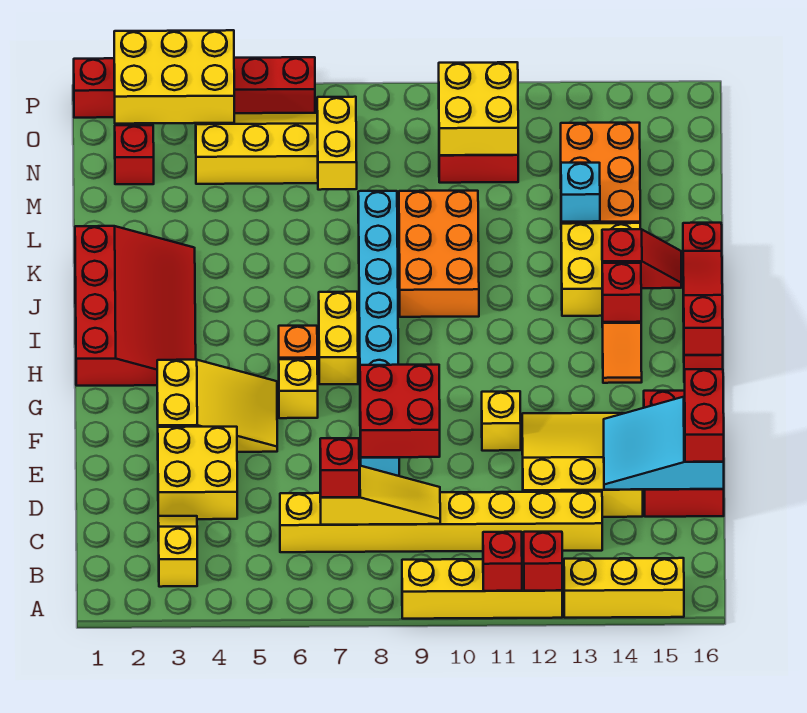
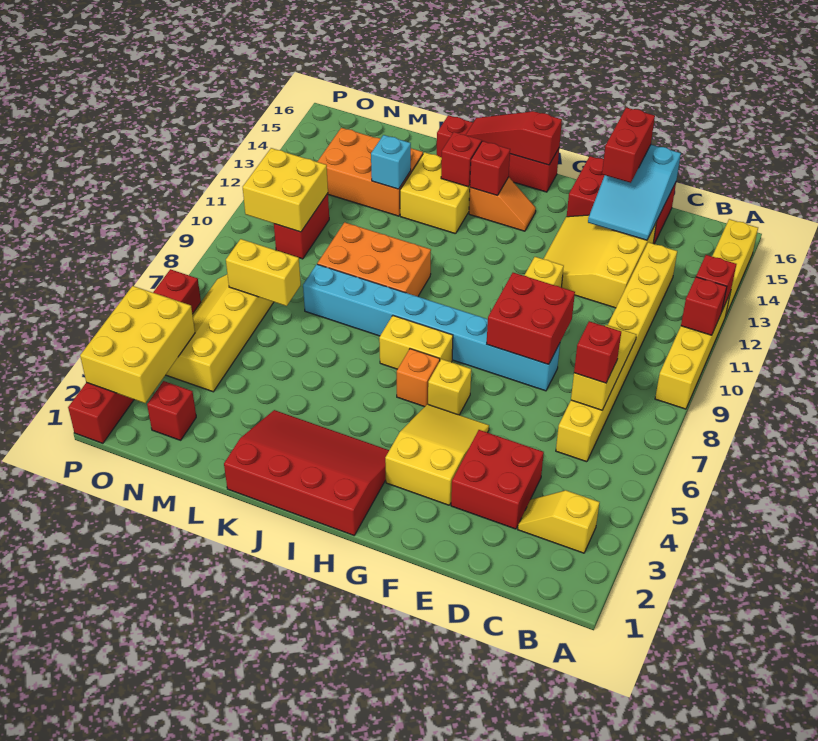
yellow brick D3:E4 level 1 -> red brick D3:E4 level 1
red brick D16:E16 level 3 -> red brick E15:E16 level 3

